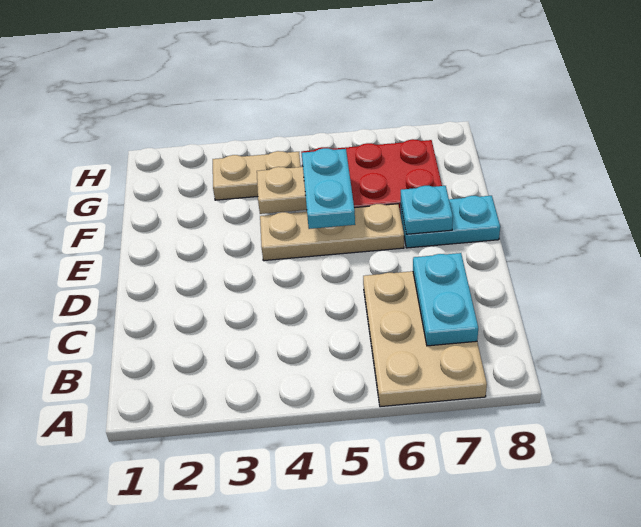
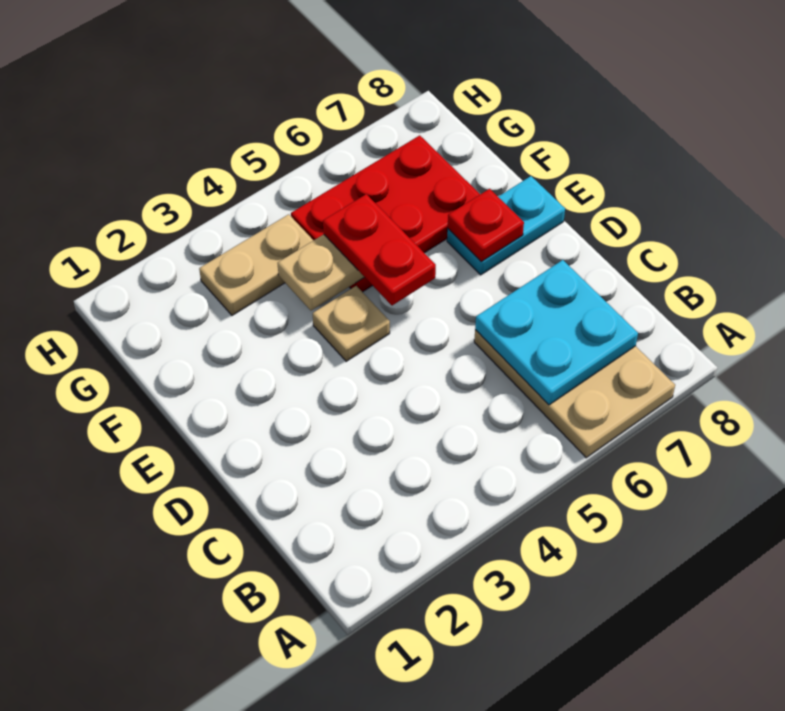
cyan plate B7:C7 level 2 -> cyan plate B6:C7 level 2
tan plate E4:E6 level 1 -> tan plate E4 level 1
cyan plate E5:F5 level 3 -> red plate E5:F5 level 3
cyan plate E7 level 2 -> red plate E7 level 2

